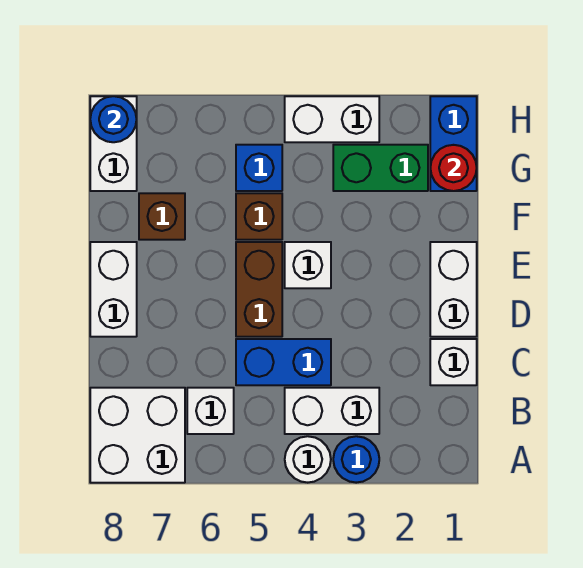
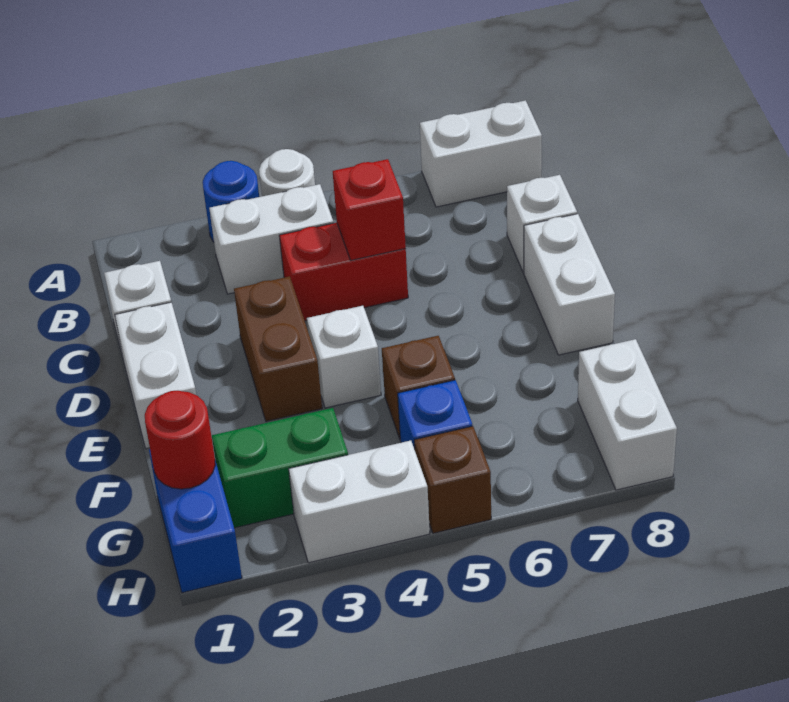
white brick A7:B8 level 1 -> white brick A7:A8 level 1
white brick B6 level 1 -> white brick C8 level 1
blue brick C4:C5 level 1 -> red brick C4:C5 level 1
none -> red brick C5 level 2
brown brick D5:E5 level 1 -> brown brick D3:E3 level 1
brown brick F7 level 1 -> brown brick H5 level 1
blue round brick H8 level 2 -> none

